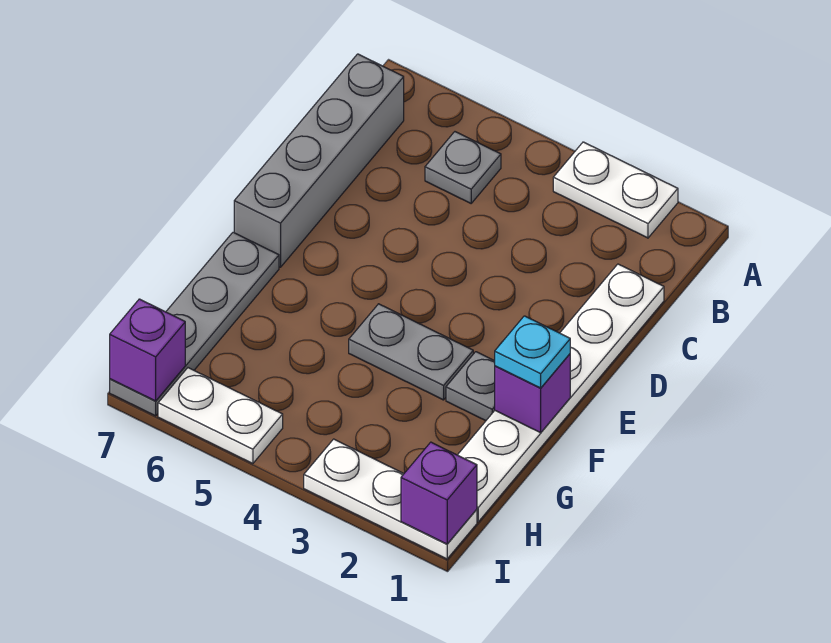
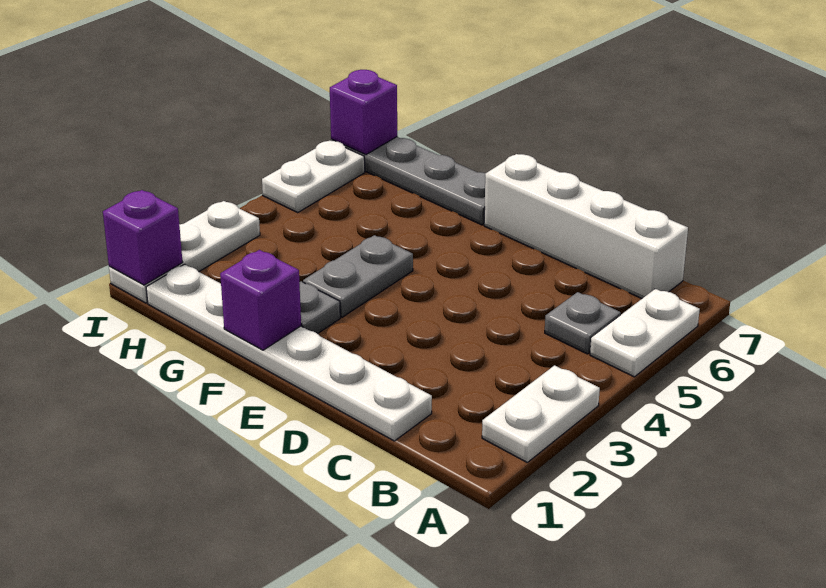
none -> white plate A5:A6 level 1
grey brick B7:E7 level 1 -> white brick B7:E7 level 1
cyan plate F1 level 3 -> none

